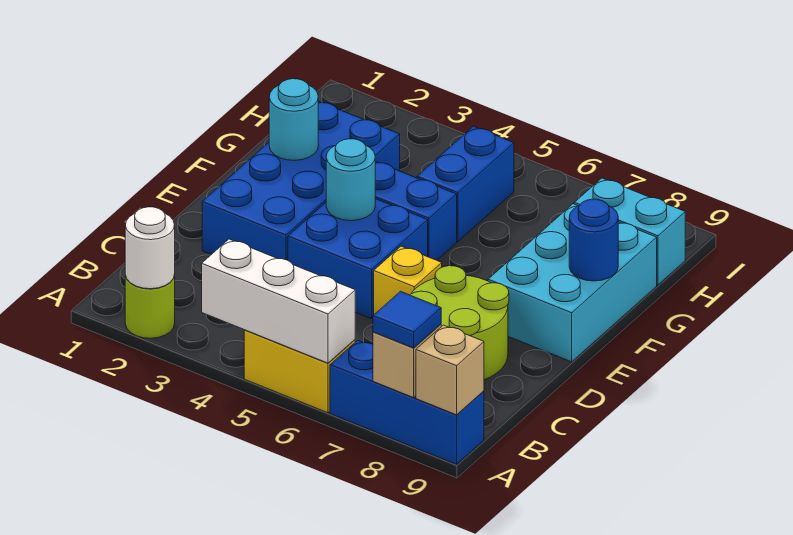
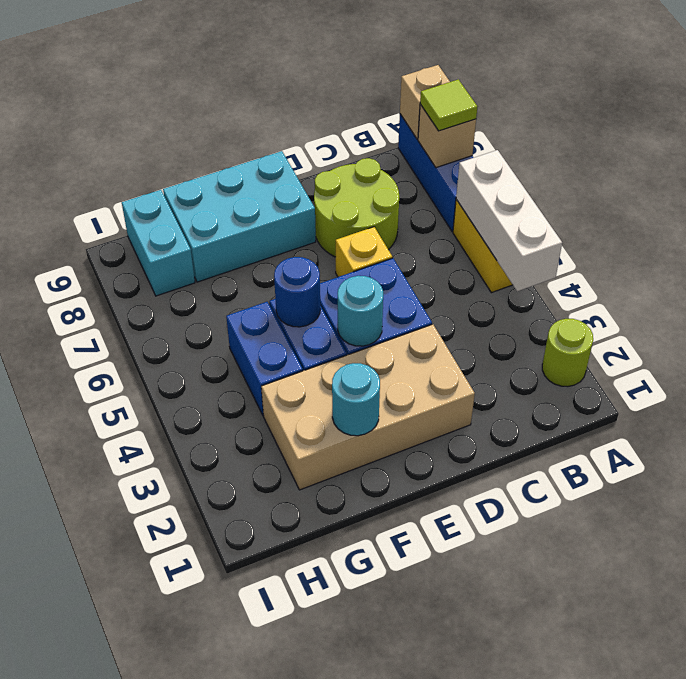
white round brick A2 level 2 -> none
blue tile A8 level 3 -> lime tile A8 level 3
blue brick D2:G3 level 1 -> tan brick D2:G3 level 1
blue round brick F9 level 2 -> blue round brick F5 level 2
blue brick G5:H5 level 1 -> blue brick G4:G5 level 1

